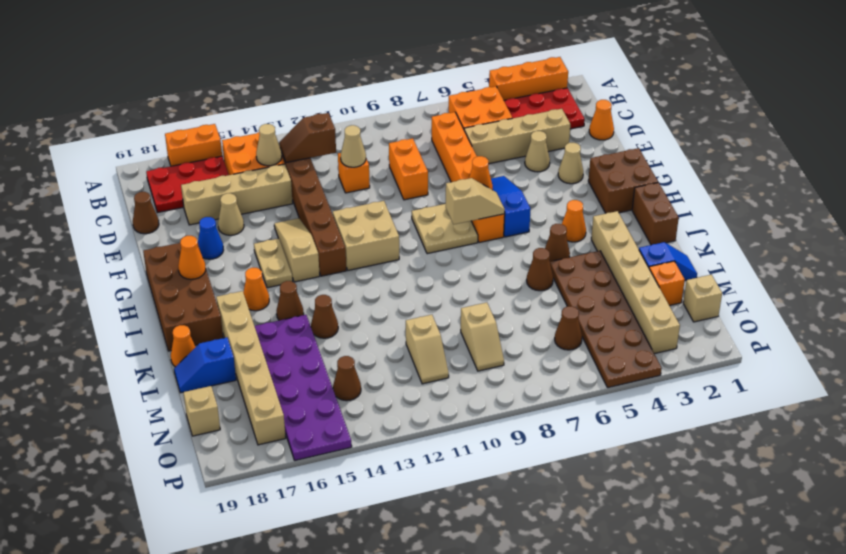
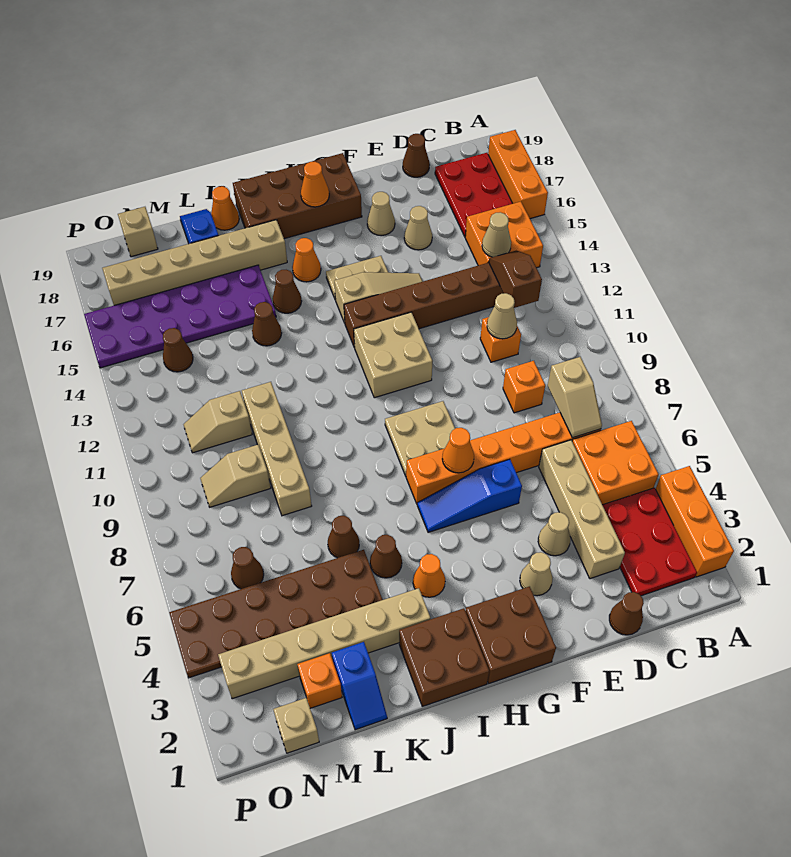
orange brick A16:A17 level 1 -> orange brick A16:A18 level 1
orange cone D1 level 1 -> brown cone D1 level 1
orange brick D9:E9 level 1 -> orange brick D9 level 1
tan brick D14:D17 level 1 -> tan brick L8:L11 level 1
blue slope F6:H6 level 1 top H -> blue slope F6:H6 level 1 top F
blue cone F17 level 1 -> tan cone F17 level 1
tan slope H7:H8 level 2 top 8 -> tan slope C7:C8 level 2 top 8
brown brick I1:J1 level 1 -> brown brick I1:J2 level 1

